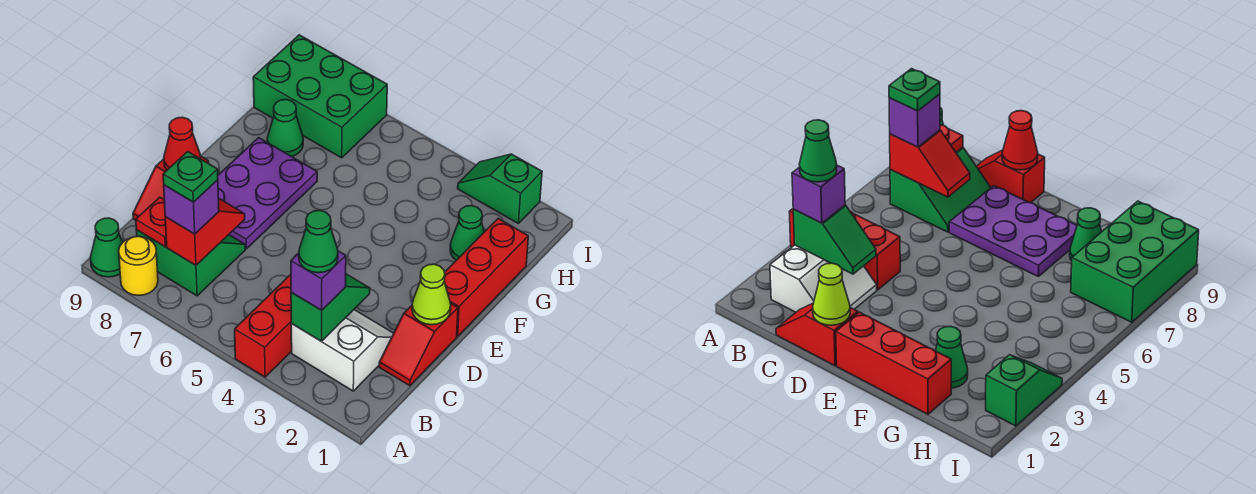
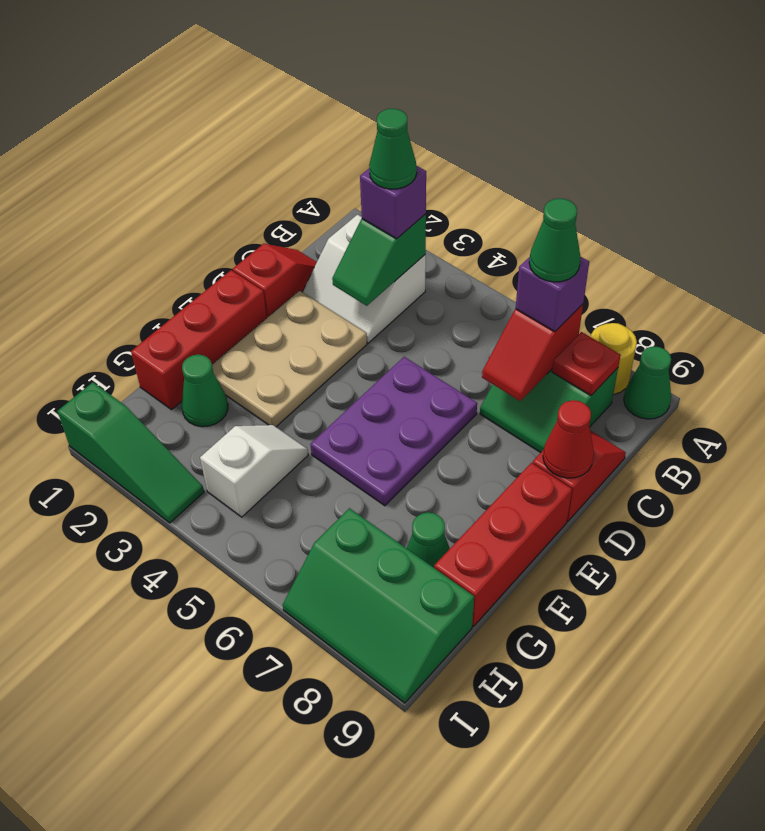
red brick A4:C4 level 1 -> red brick E9:G9 level 1
green plate B7 level 4 -> green cone B7 level 4
lime cone D1 level 2 -> none
none -> tan plate D2:F3 level 1
purple plate D7:F8 level 1 -> purple plate D5:F6 level 1
none -> white slope G4:H4 level 1 top H
green brick H7:I9 level 1 -> green slope H7:I9 level 1 top H
green slope I2:I3 level 1 top 2 -> green slope I1:I3 level 1 top 1

